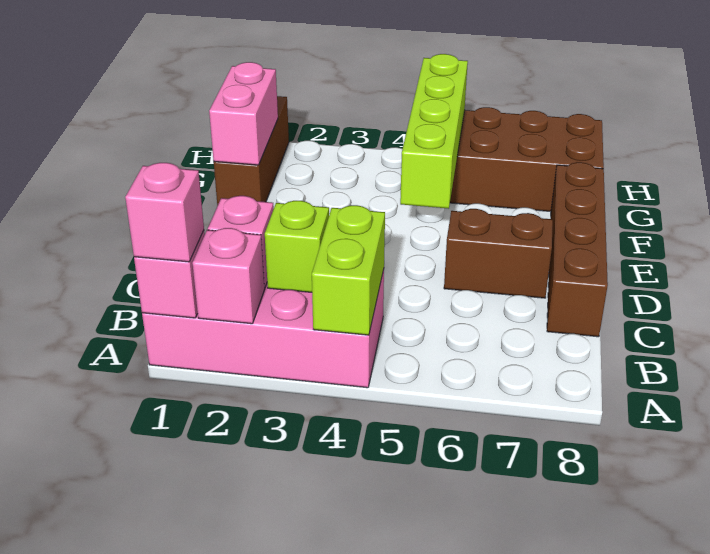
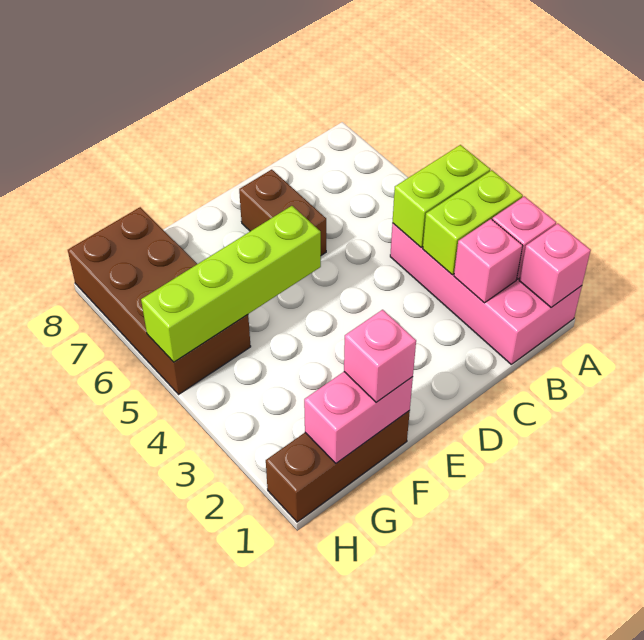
pink brick A1 level 3 -> pink brick F1 level 3
lime brick B3 level 2 -> lime brick A3:B3 level 2
brown brick C8:F8 level 1 -> none

